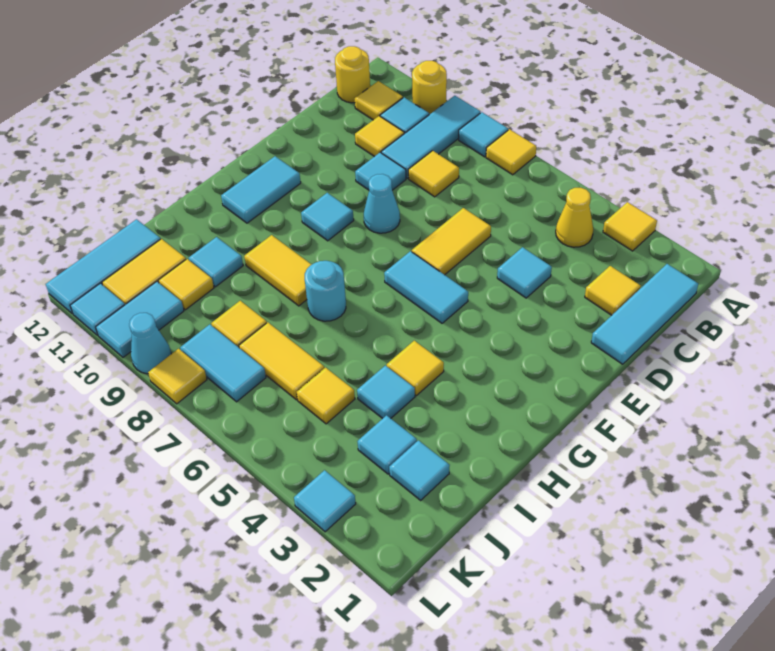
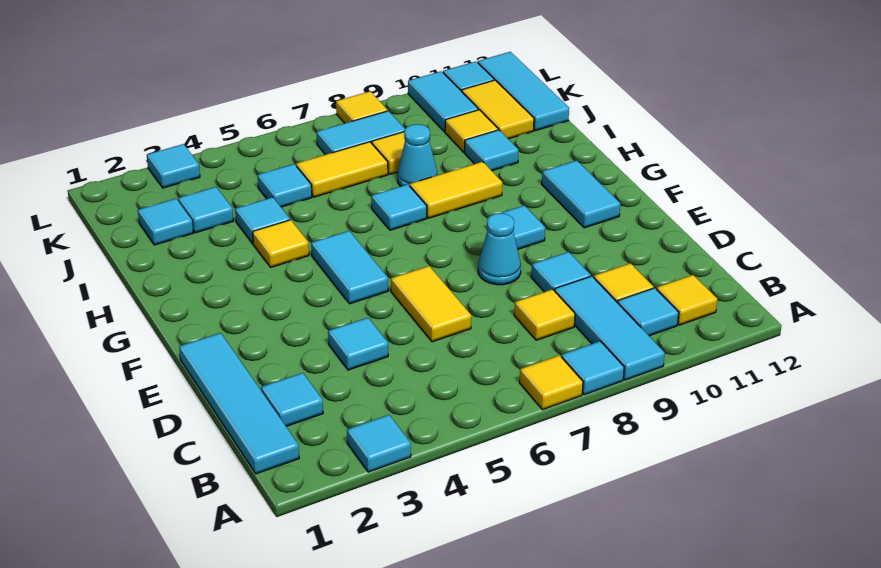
yellow tile A3 level 1 -> cyan tile A3 level 1
yellow round brick A10 level 1 -> none
cyan tile B1:D1 level 1 -> cyan tile B1:E1 level 1
yellow cone B4 level 1 -> none
yellow round brick B12 level 1 -> none
yellow tile C2 level 1 -> cyan tile C2 level 1
cyan tile F5:F6 level 1 -> cyan tile F5:G5 level 1
cyan round brick H7 level 1 -> cyan tile H7 level 1
yellow tile J5 level 1 -> cyan tile J5 level 1
cyan cone L9 level 1 -> cyan cone I8 level 1

